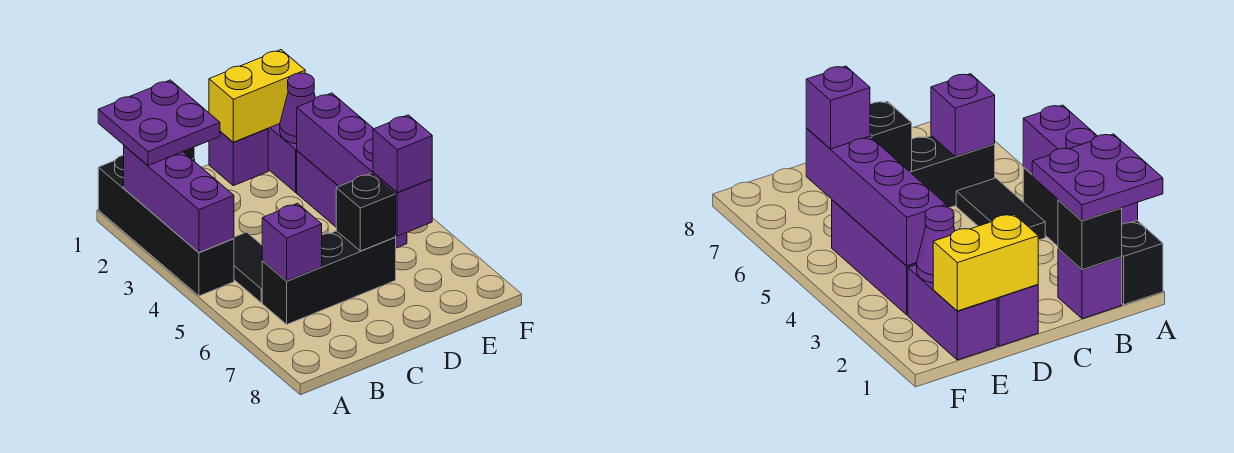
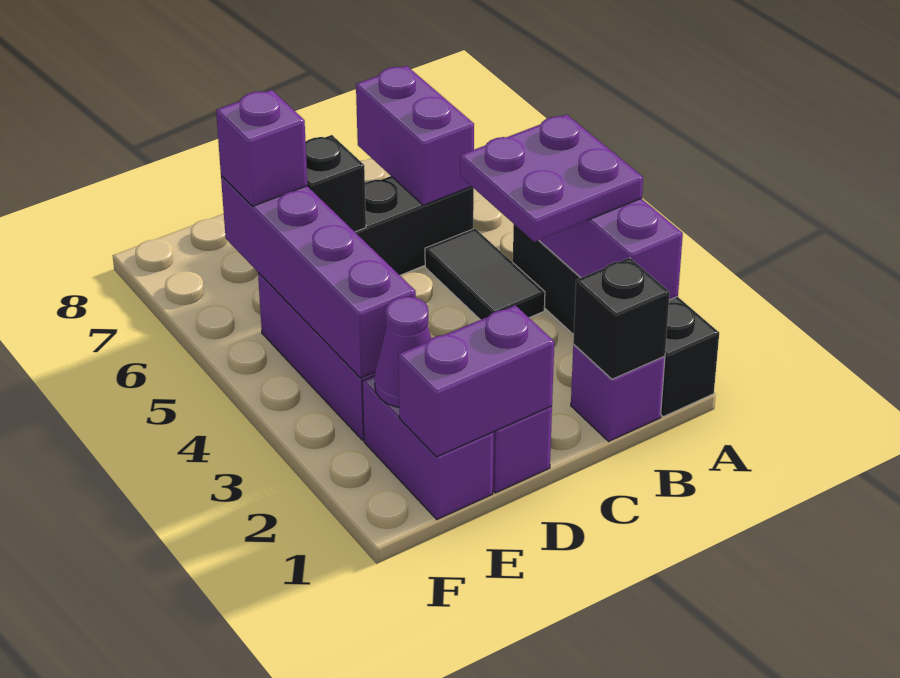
purple plate A1:B2 level 3 -> purple plate A3:B4 level 3
purple brick B6 level 2 -> purple brick B6:B7 level 2
yellow brick D1:E1 level 2 -> purple brick D1:E1 level 2

